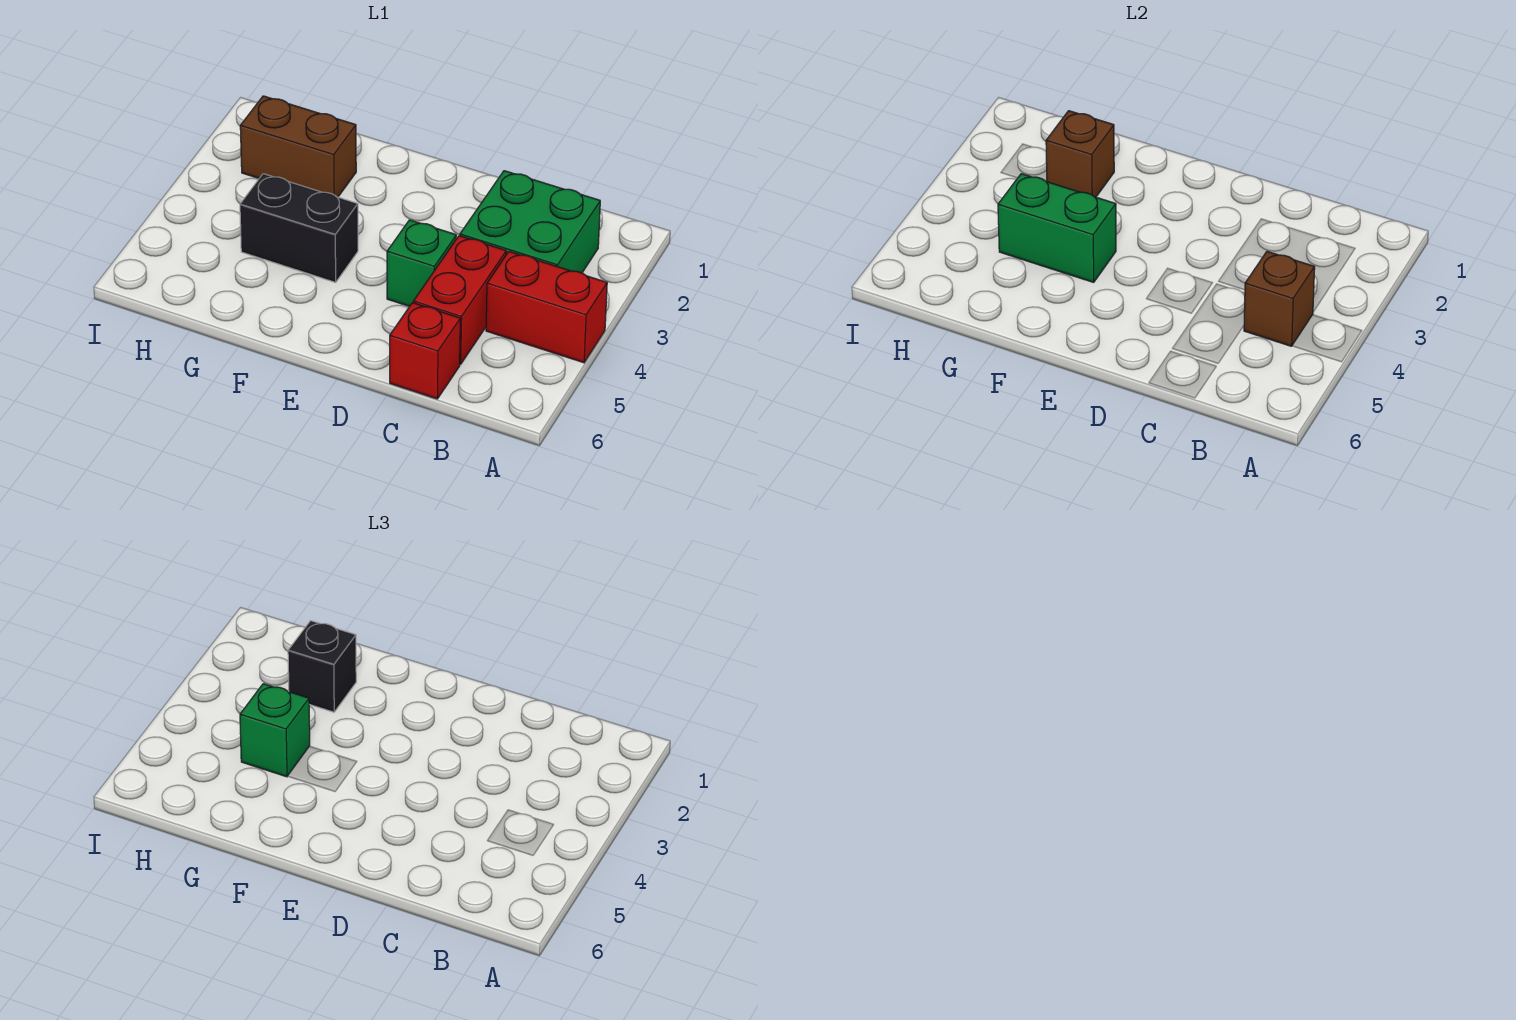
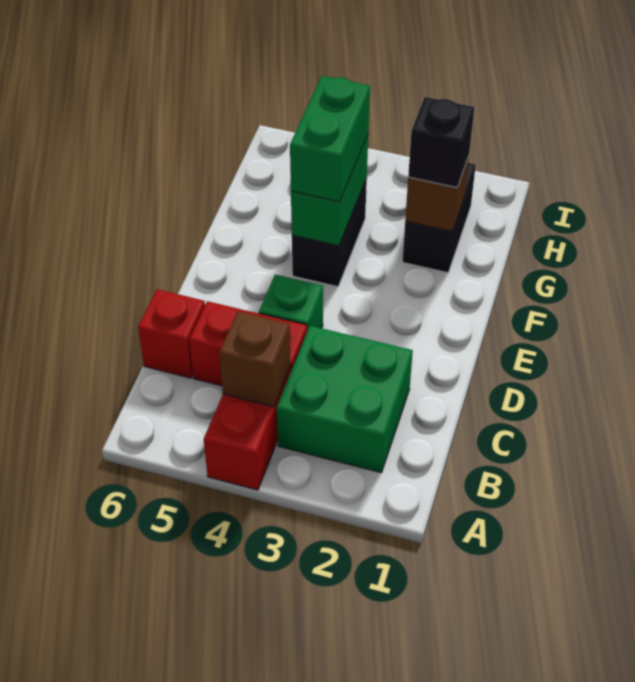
brown brick G2:H2 level 1 -> black brick G2:H2 level 1
green brick G4 level 3 -> green brick F4:G4 level 3

